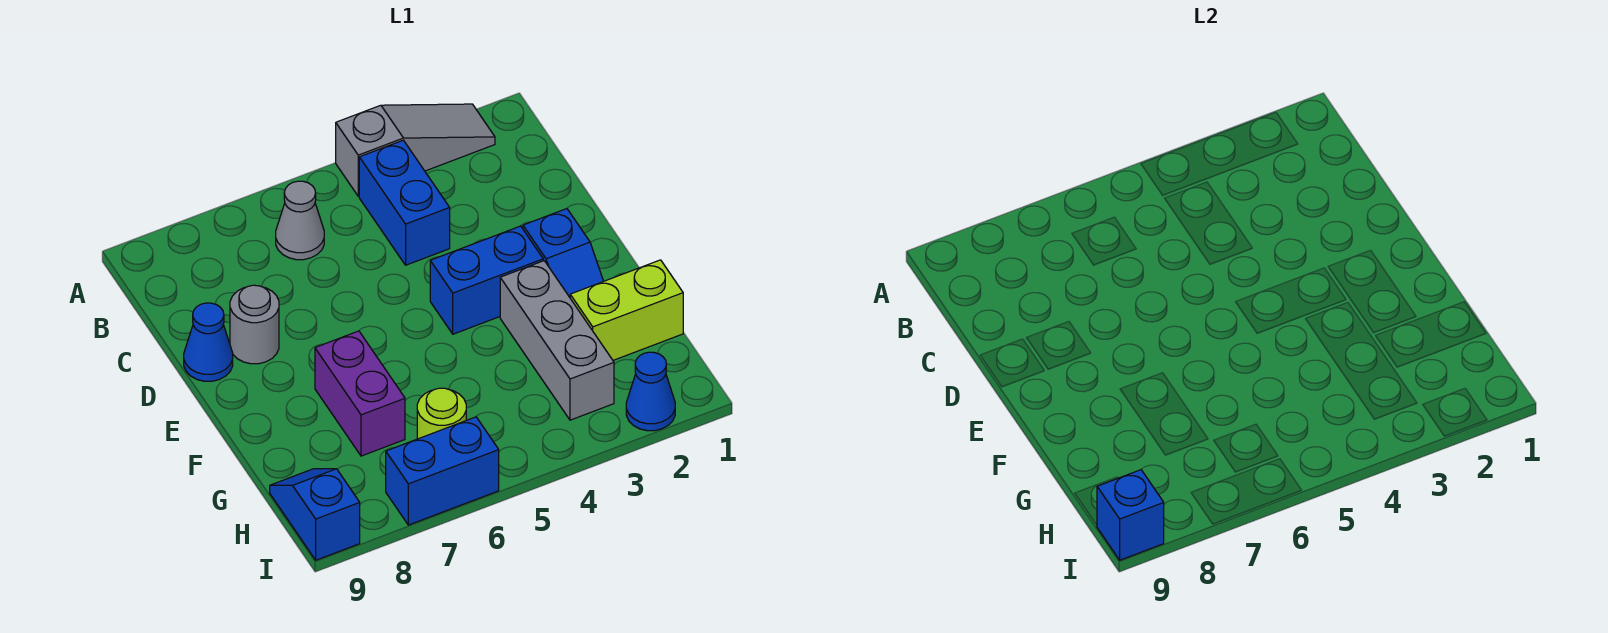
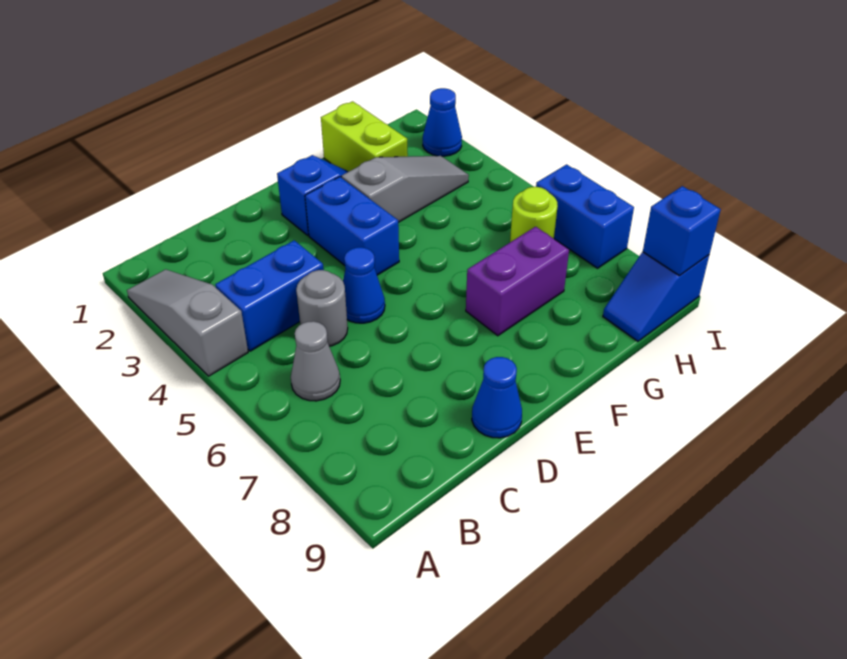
none -> blue cone D5 level 1
grey round brick D8 level 1 -> grey round brick C5 level 1
grey brick F3:H3 level 1 -> grey slope F3:H3 level 1 top F

